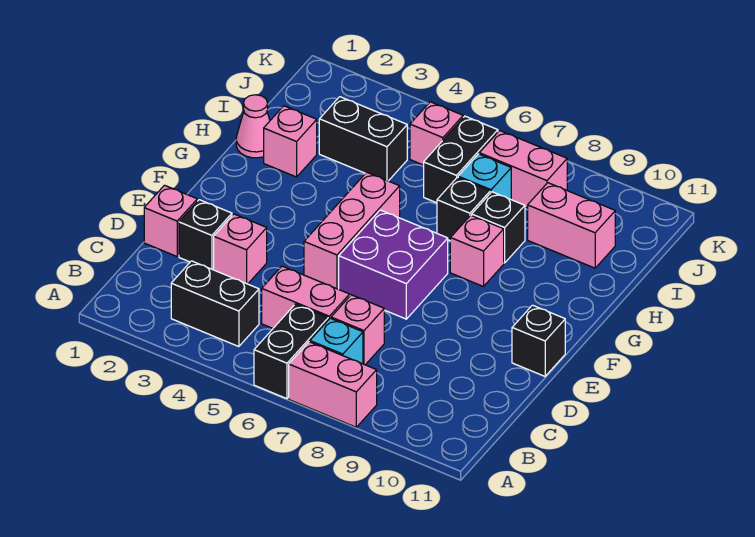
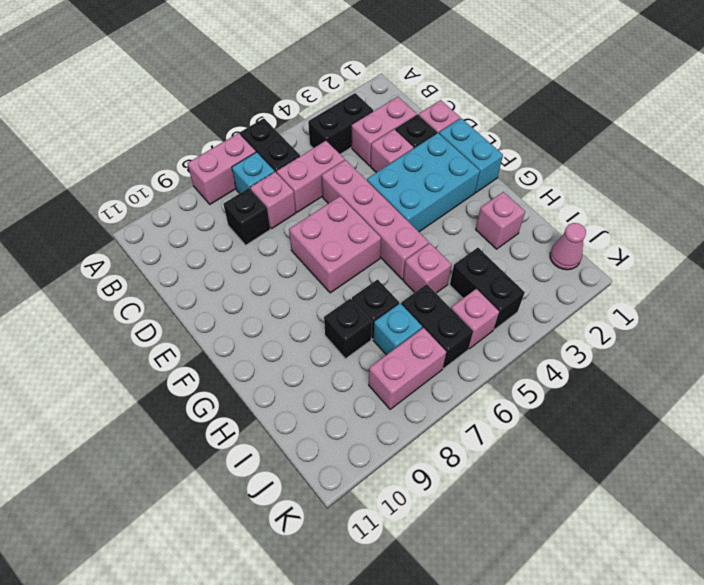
none -> cyan brick E1:F1 level 1
none -> cyan brick E2:F4 level 1
pink brick E5:G5 level 1 -> pink brick D5:G5 level 1
purple brick E6:F7 level 1 -> pink brick E6:F7 level 1
black brick E11 level 1 -> black brick C8 level 1
pink brick G8 level 1 -> pink brick H5 level 1
pink cone H1 level 1 -> pink cone J1 level 1
black brick I3:I4 level 1 -> black brick I4:J4 level 1
pink brick I9:I10 level 1 -> pink brick C2:C3 level 1

